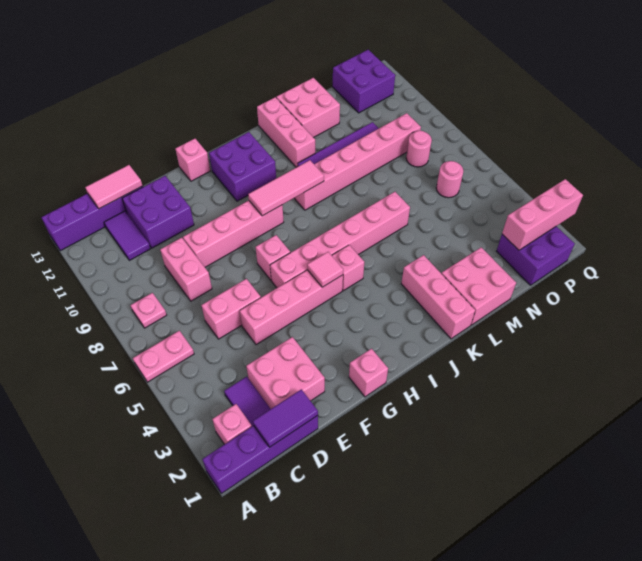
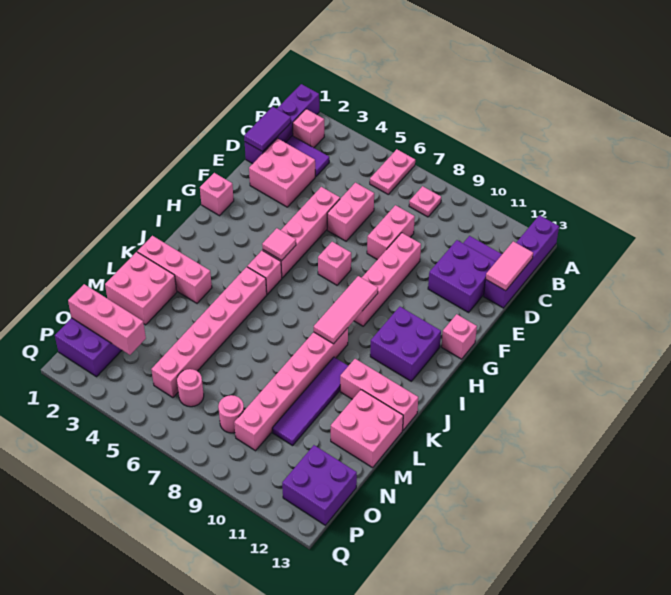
pink brick D8:D9 level 1 -> pink brick D8:E8 level 1
pink brick G6:L6 level 1 -> pink brick J5:O5 level 1
pink brick O2:Q2 level 2 -> pink brick O1:O3 level 2

